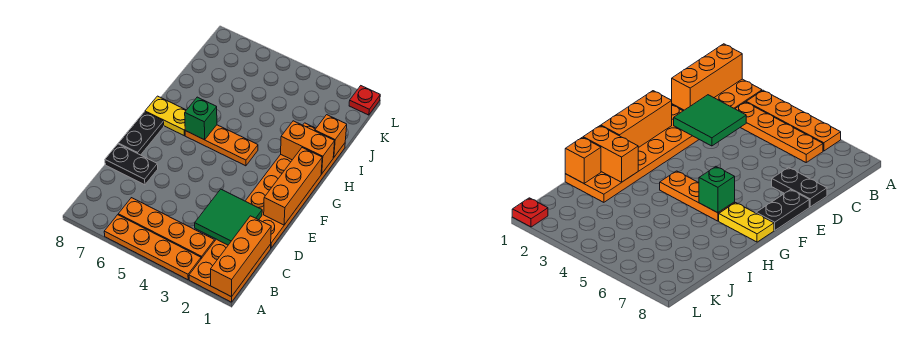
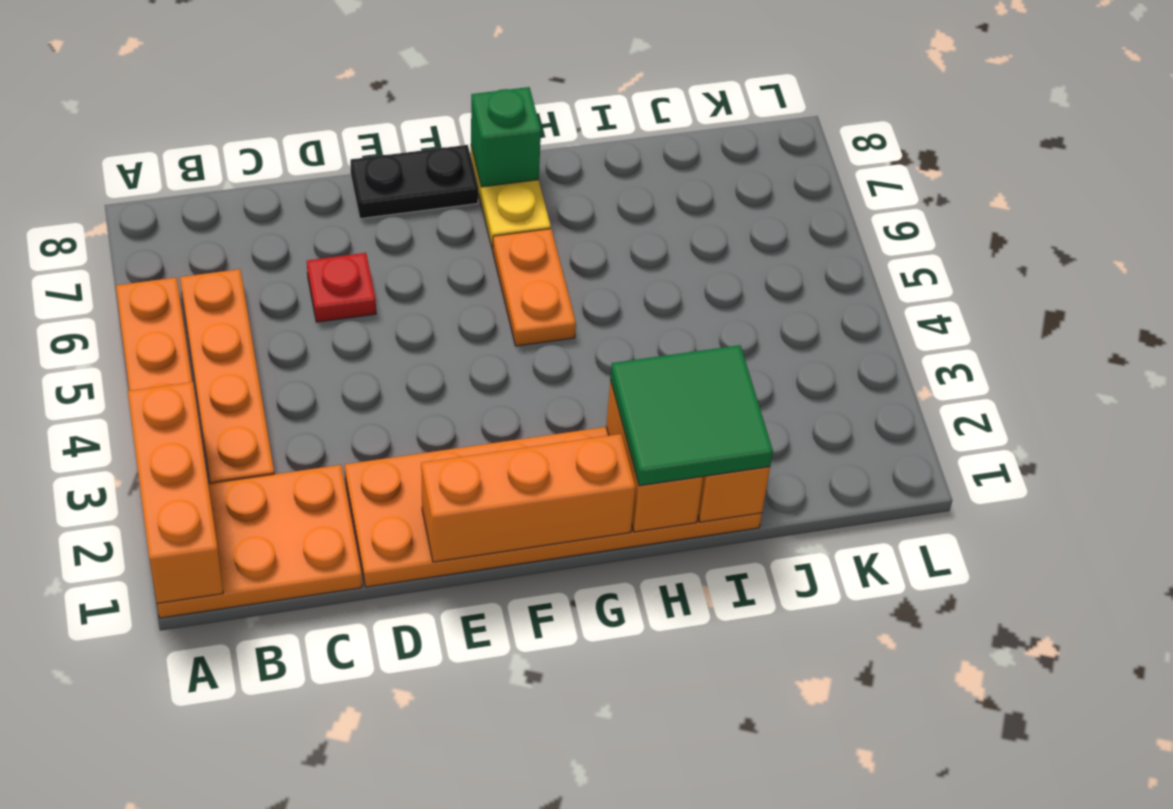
orange brick A1:C1 level 2 -> orange brick A1:A3 level 2
green tile C2:D3 level 2 -> green tile H1:I2 level 3
black plate D7:D8 level 1 -> none
orange plate G4:G6 level 1 -> orange plate G5:G6 level 1
green brick G6 level 2 -> green brick G8 level 2
red plate L1 level 1 -> red plate D6 level 1

